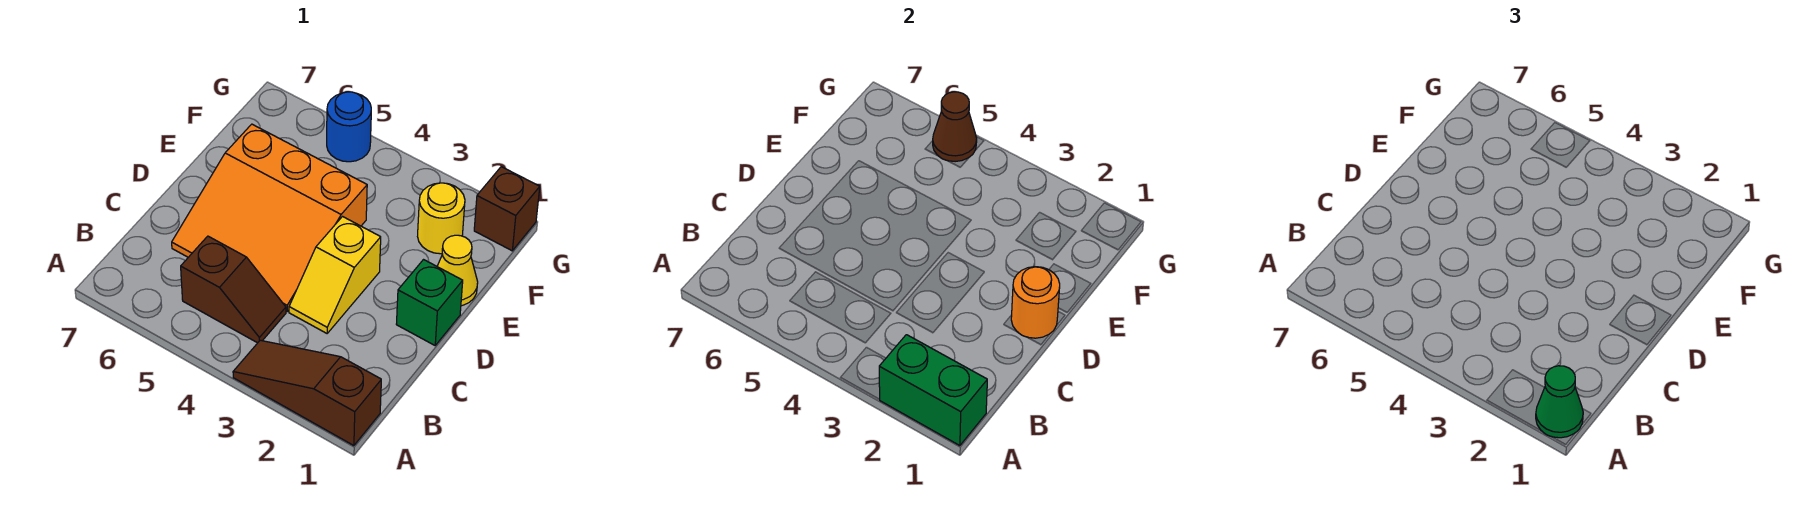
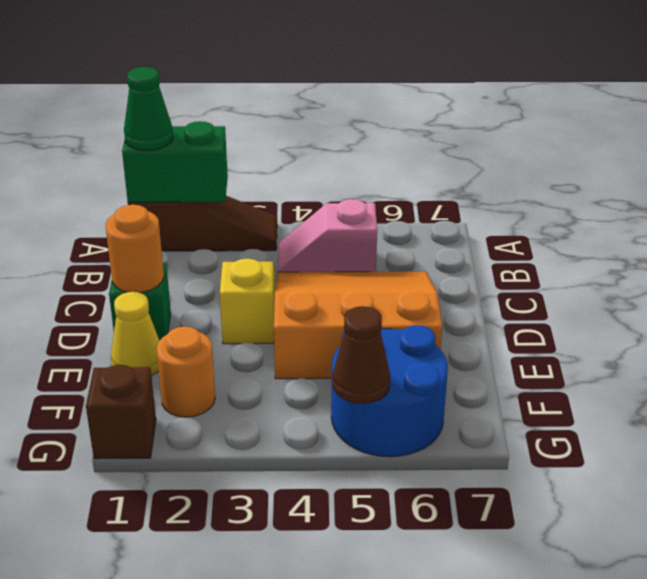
brown slope B4:B5 level 1 top 5 -> pink slope B4:B5 level 1 top 5
yellow round brick F2 level 1 -> orange round brick F2 level 1
blue round brick G5 level 1 -> blue round brick F5:G6 level 1

